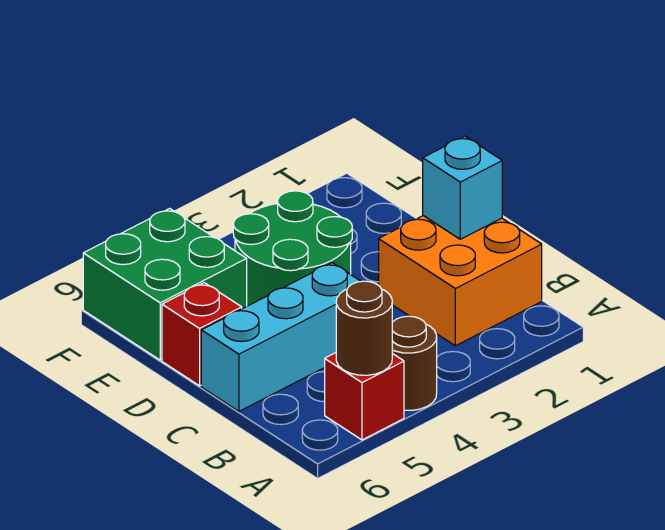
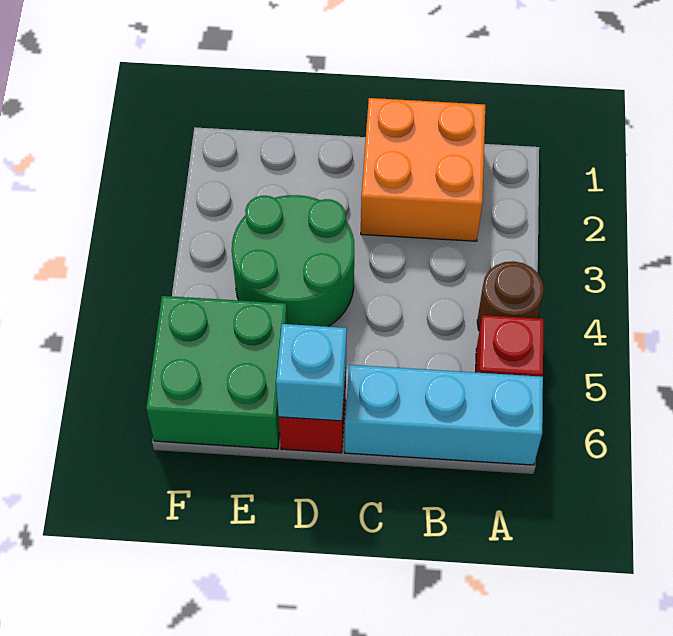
brown round brick A5 level 2 -> none
cyan brick C1 level 2 -> cyan brick D6 level 2
cyan brick C4:C6 level 1 -> cyan brick A6:C6 level 1

